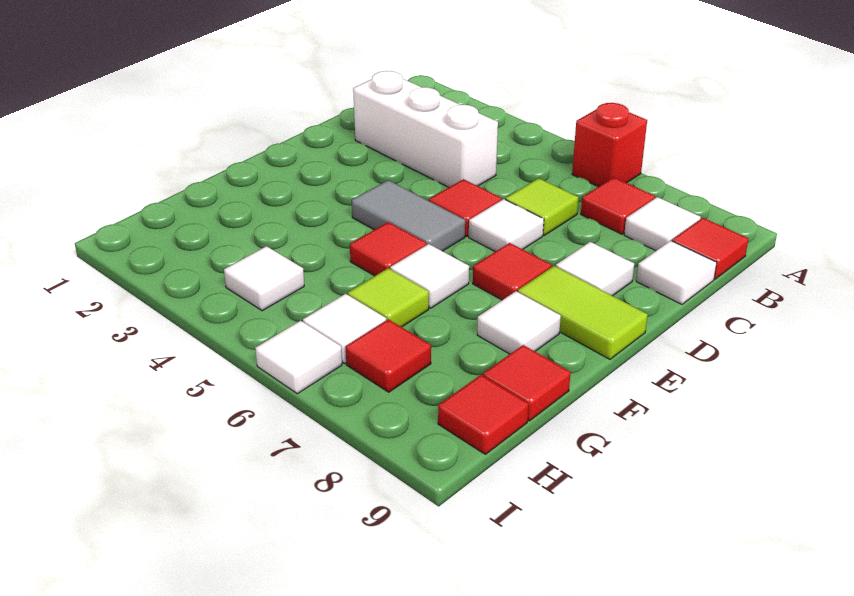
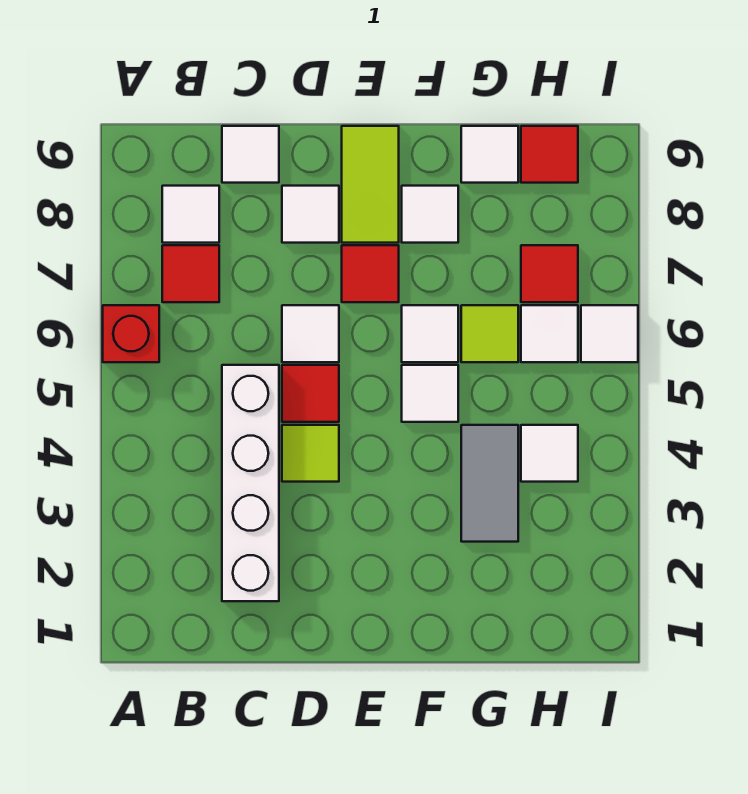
red tile B9 level 1 -> none
white brick C2:C4 level 1 -> white brick C2:C5 level 1
lime tile C6 level 1 -> lime tile D4 level 1
grey tile E4:E5 level 1 -> grey tile G3:G4 level 1
red tile F5 level 1 -> white tile F5 level 1
red tile G9 level 1 -> white tile G9 level 1

